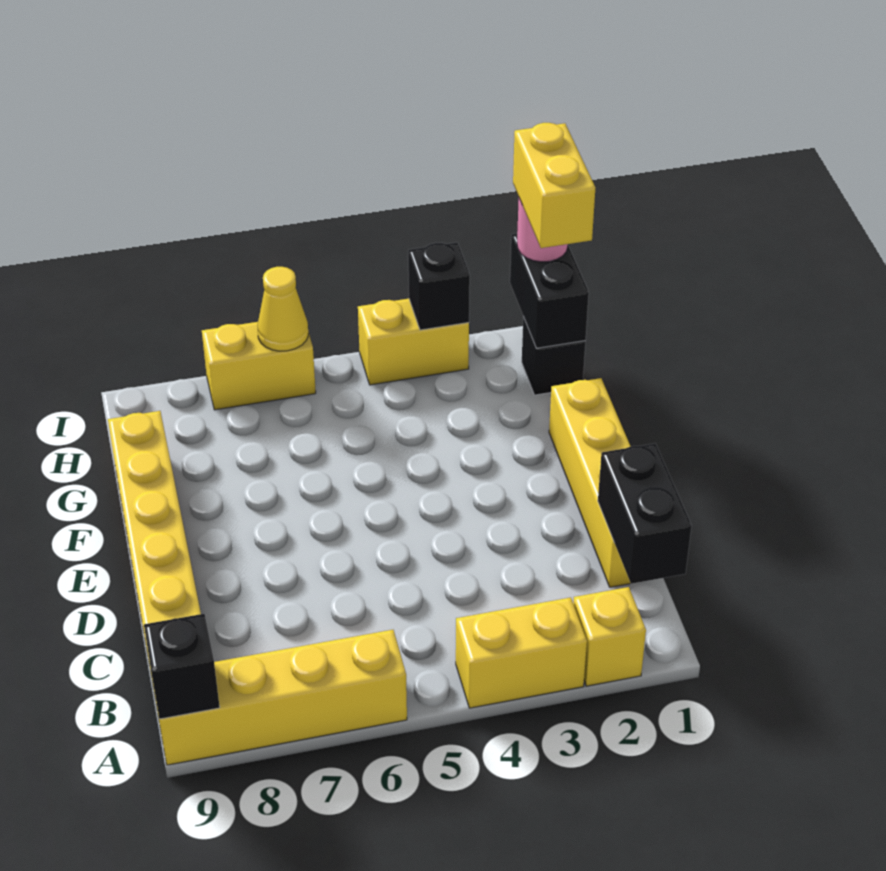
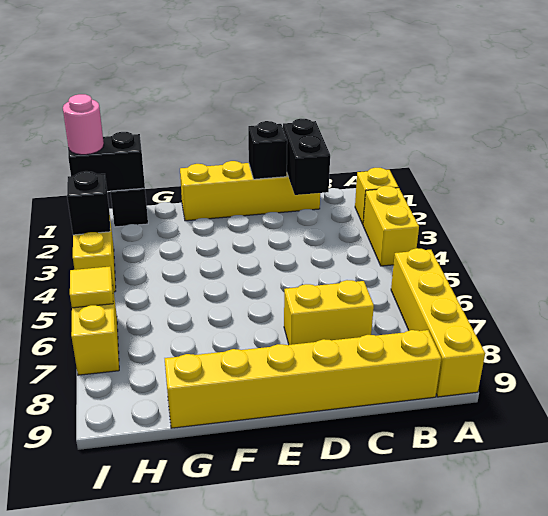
black brick A9 level 2 -> black brick D1 level 2
black brick B1:C1 level 2 -> black brick C1:C2 level 2
yellow brick H1:I1 level 4 -> yellow brick C7:D7 level 1
yellow cone I6 level 2 -> yellow tile I6 level 2

